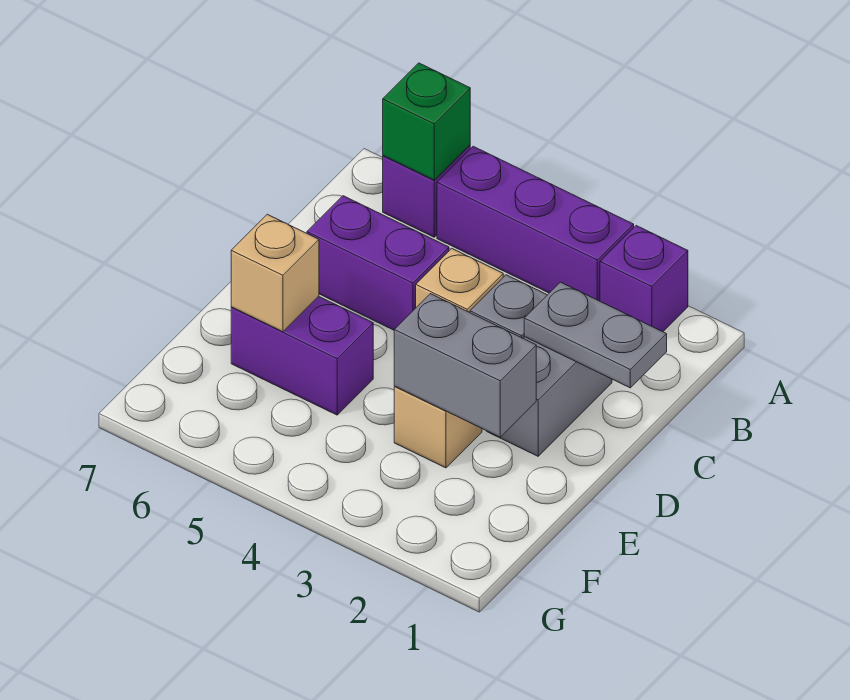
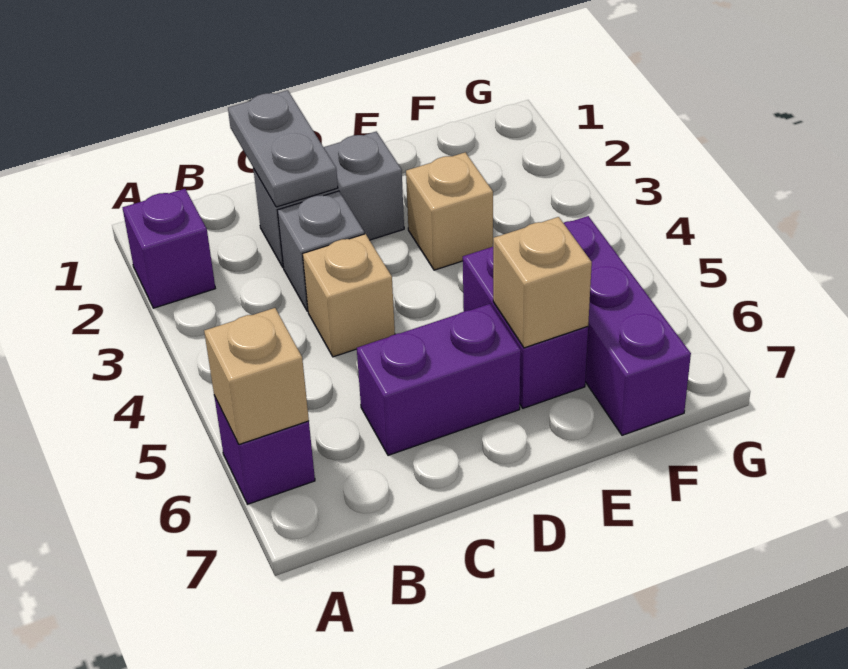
purple brick A3:A5 level 1 -> purple brick F5:F7 level 1
green brick A6 level 2 -> tan brick A6 level 2
purple brick C5:C6 level 1 -> purple brick C6:D6 level 1
grey brick E2:E3 level 2 -> none

